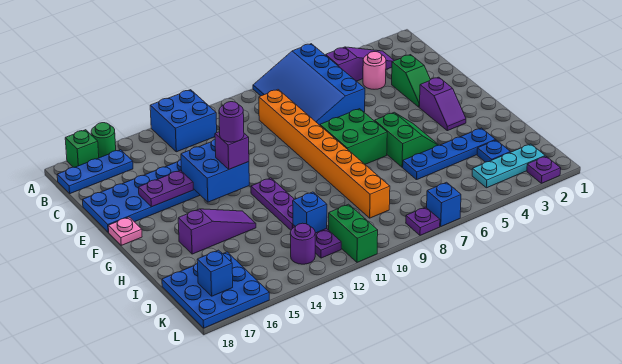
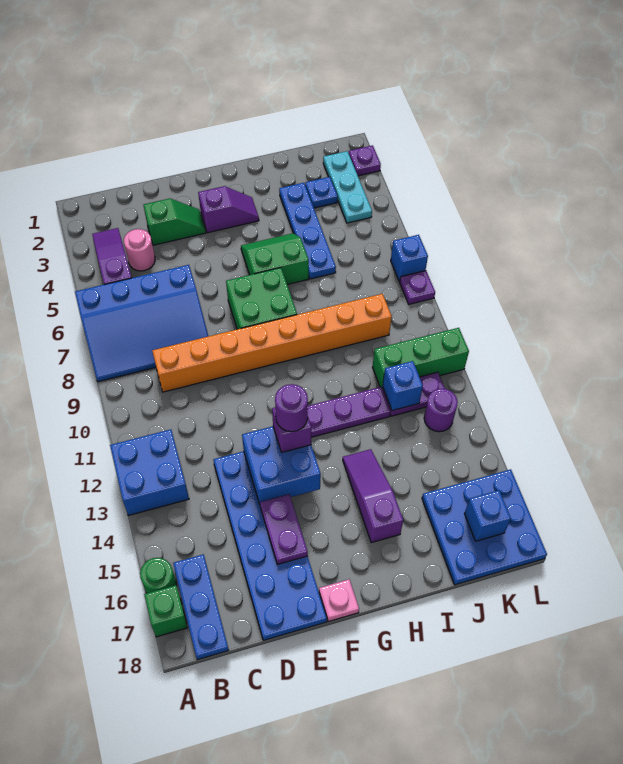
green brick K11:L11 level 1 -> green brick J11:L11 level 1

